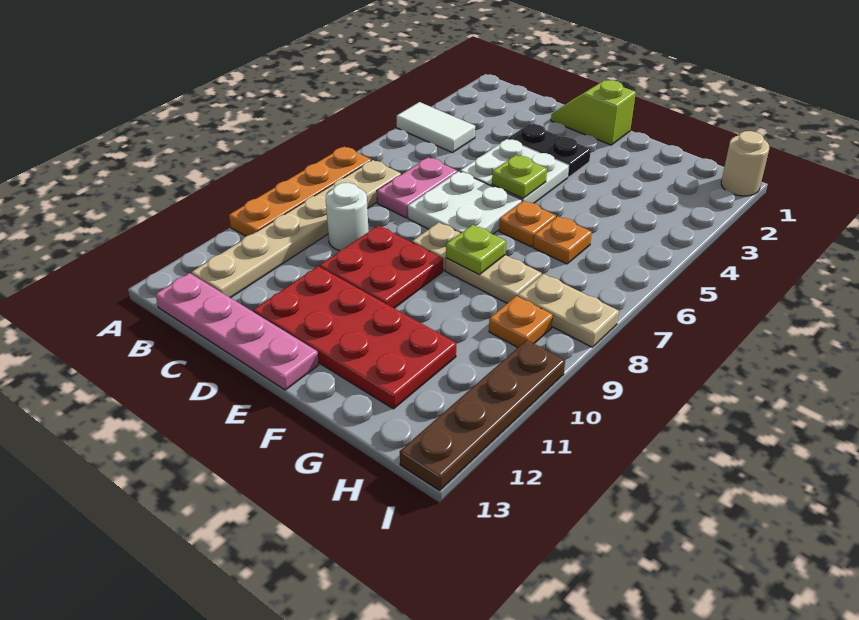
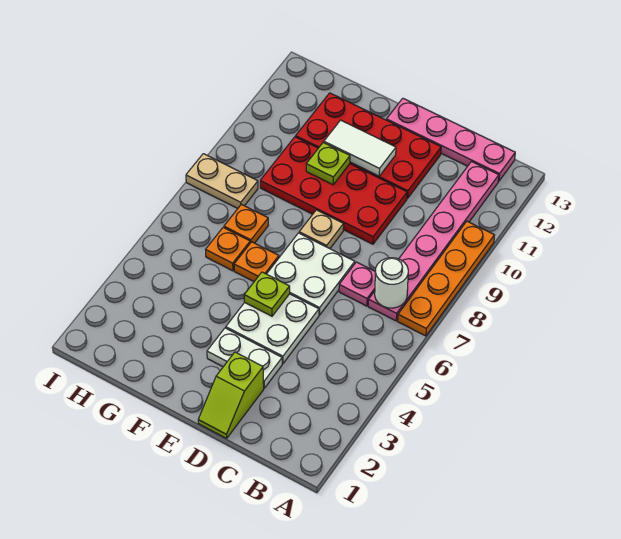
white tile A4:B4 level 1 -> white tile E11:F11 level 2
tan plate B7:B12 level 1 -> pink plate B7:B12 level 1
pink plate C6:C7 level 1 -> pink plate C7 level 1
white round brick C9 level 1 -> white round brick B7 level 2
lime slope D1:E1 level 1 top E -> lime slope D1:D2 level 1 top 2
black plate D3:E3 level 1 -> white plate D3:E3 level 1
red plate D9:E10 level 1 -> red plate D9:G10 level 1
tan plate F8:G8 level 1 -> none
lime plate F8 level 2 -> lime plate F10 level 2
orange plate H9 level 1 -> orange plate G7 level 1
tan round brick I1 level 1 -> none
brown plate I10:I13 level 1 -> none

